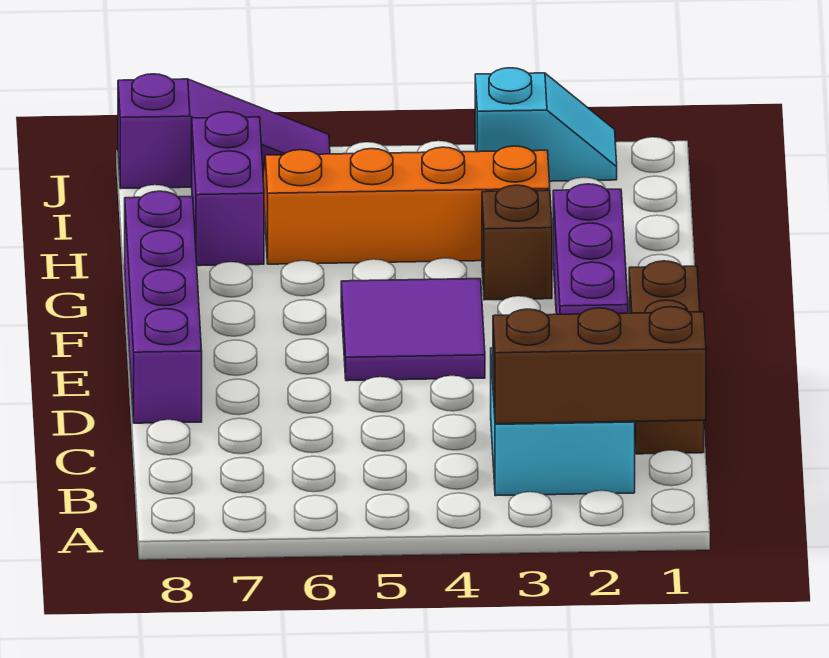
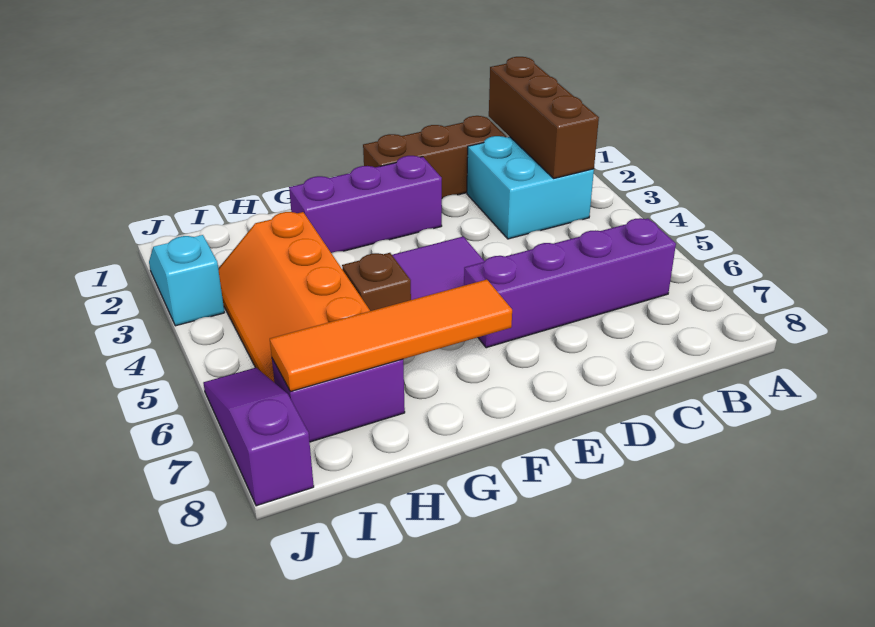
purple brick D8:G8 level 1 -> purple brick B6:E6 level 1
none -> orange tile F7:I7 level 2
brown brick G3 level 1 -> brown brick G5 level 1

